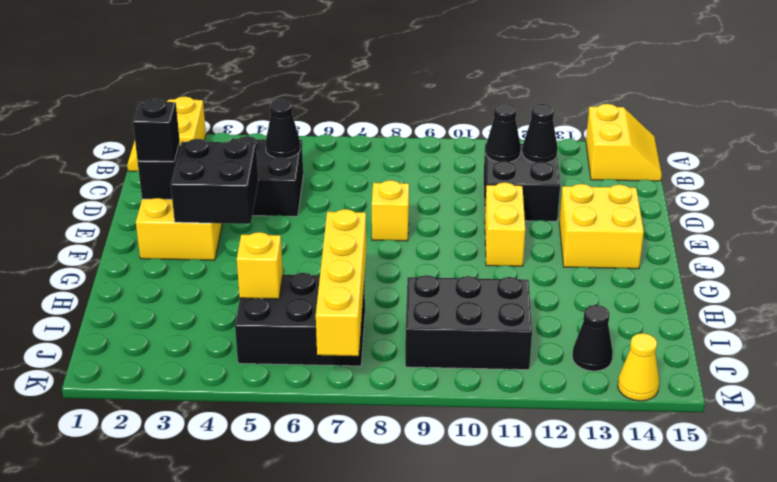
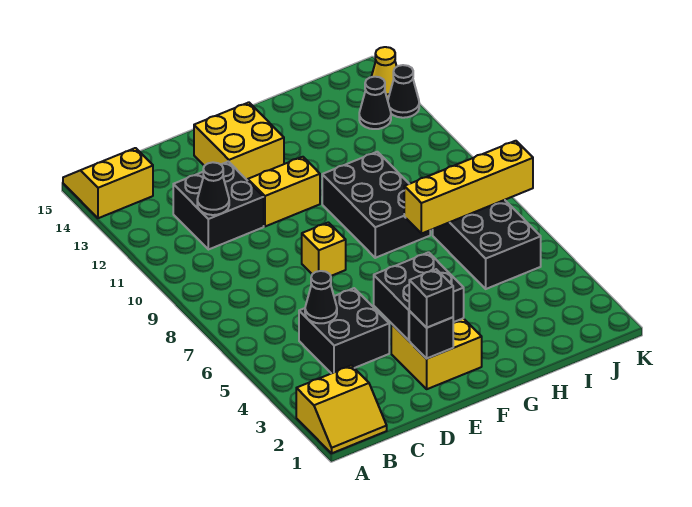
black cone C12 level 2 -> black cone K13 level 1
yellow brick I5 level 2 -> none
black brick I9:J11 level 1 -> black brick G8:H10 level 1

